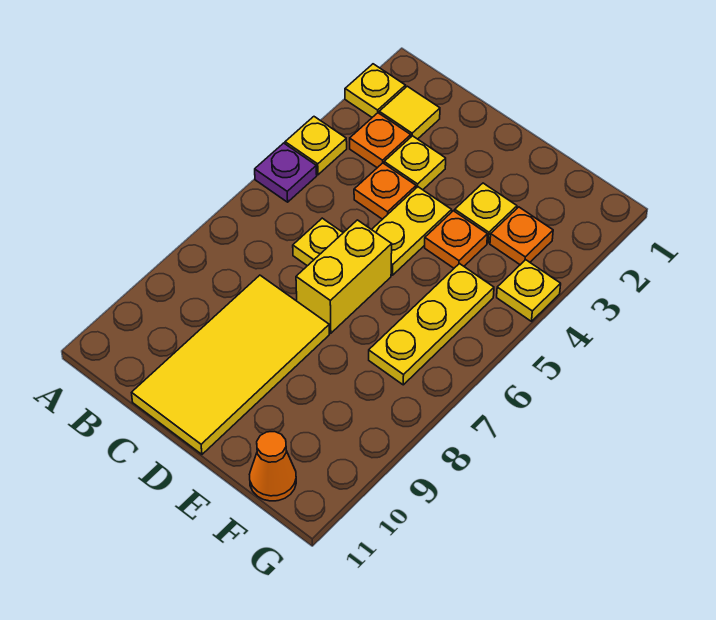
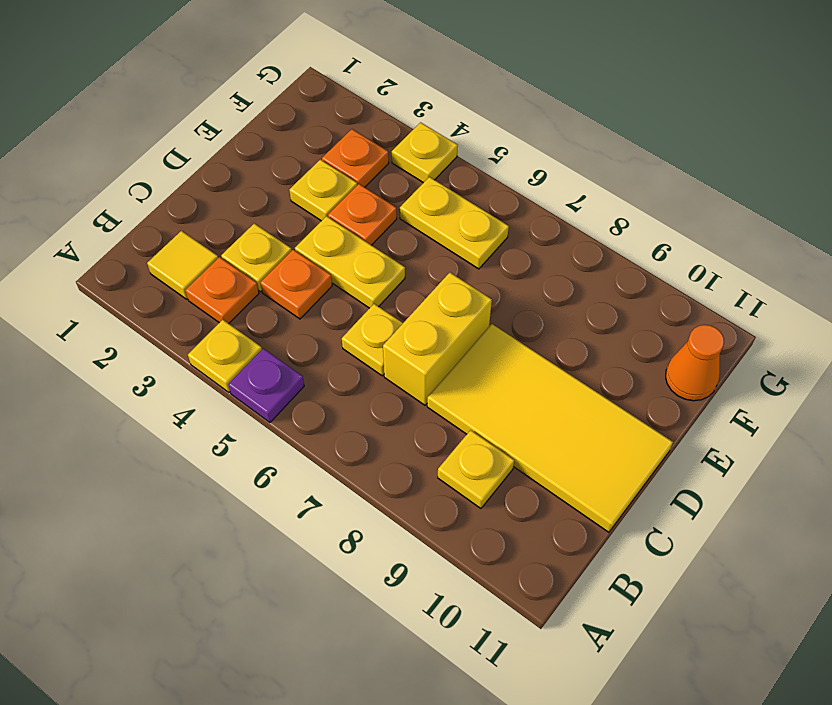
yellow plate A2 level 1 -> yellow plate B9 level 1
yellow brick D6:D7 level 1 -> yellow brick C7:D7 level 1
yellow plate F5:F7 level 1 -> yellow plate F5:F6 level 1

